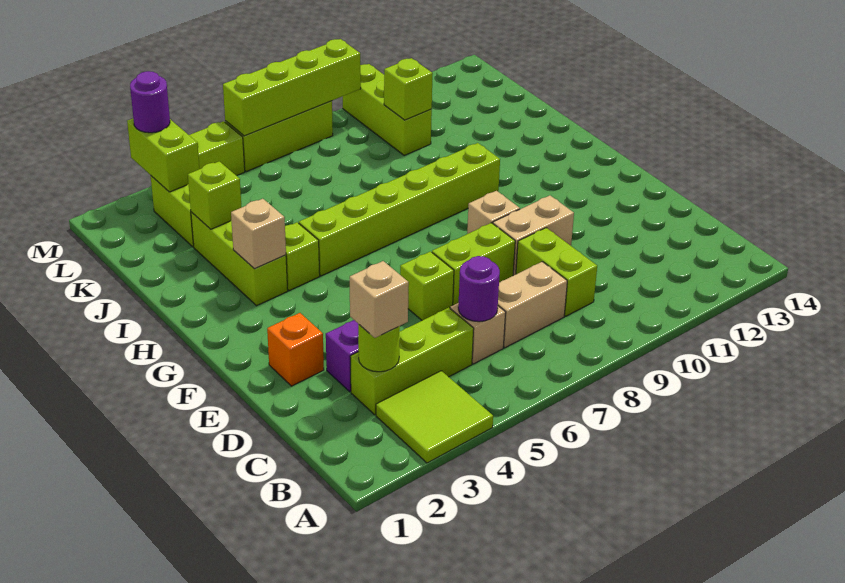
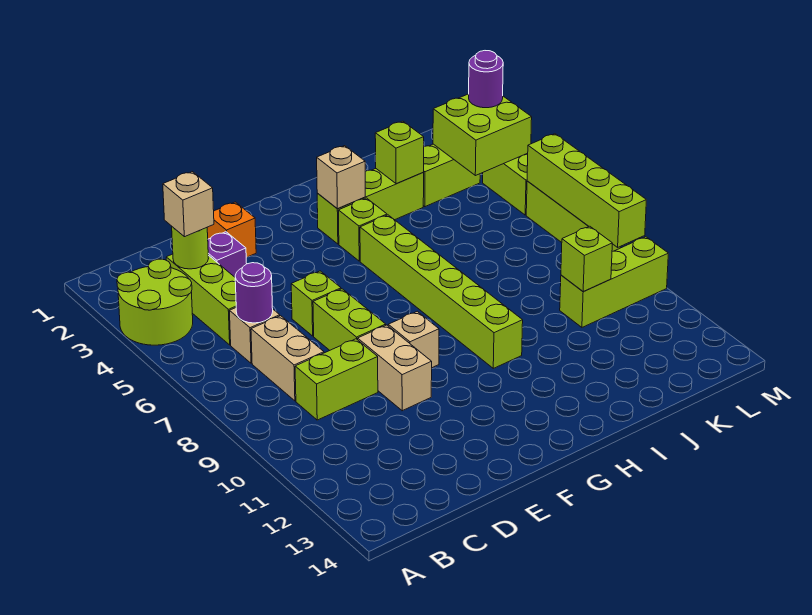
lime tile A3:B4 level 1 -> lime round brick A3:B4 level 1
lime brick L3:M3 level 2 -> lime brick L3:M4 level 2

